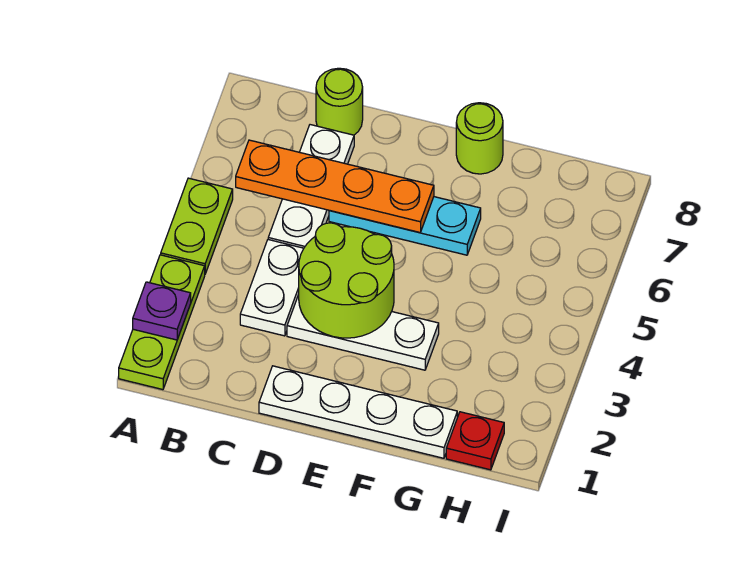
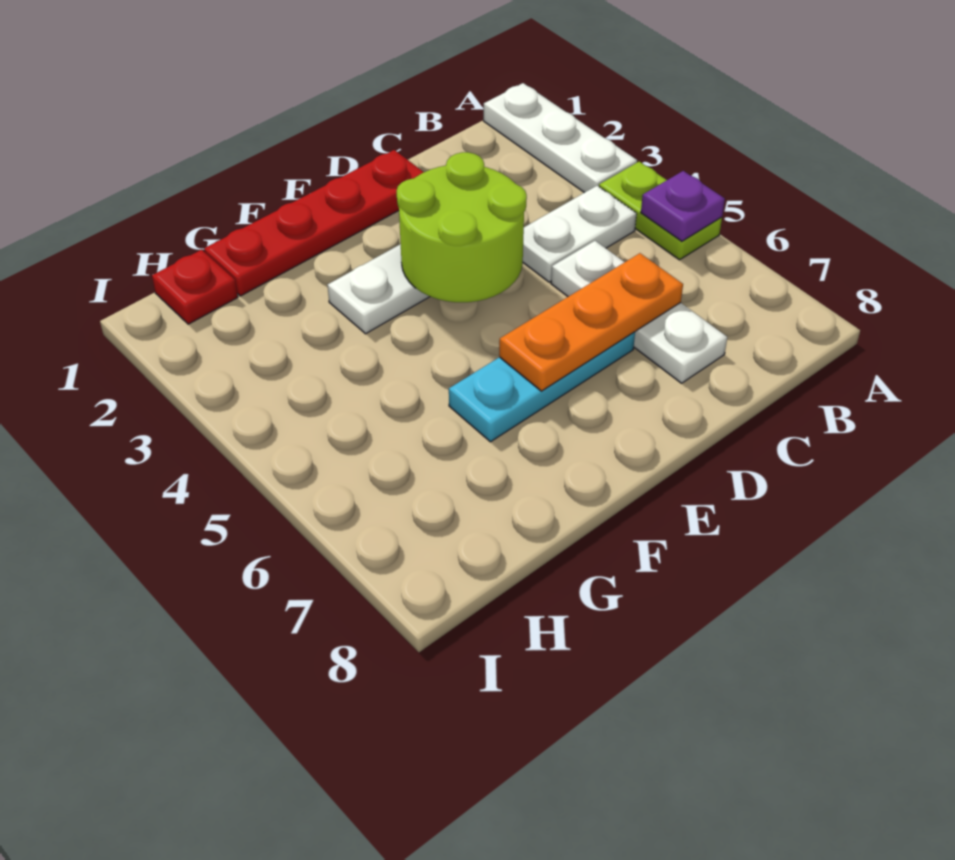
lime plate A1:A3 level 1 -> white plate A1:A3 level 1
purple plate A2 level 2 -> purple plate A5 level 2
orange plate B6:E6 level 2 -> orange plate C6:E6 level 2
white plate C3:C4 level 1 -> white plate B4:C4 level 1
lime round brick C8 level 1 -> none
white plate D1:G1 level 1 -> red plate D1:G1 level 1
lime round brick F8 level 1 -> none

